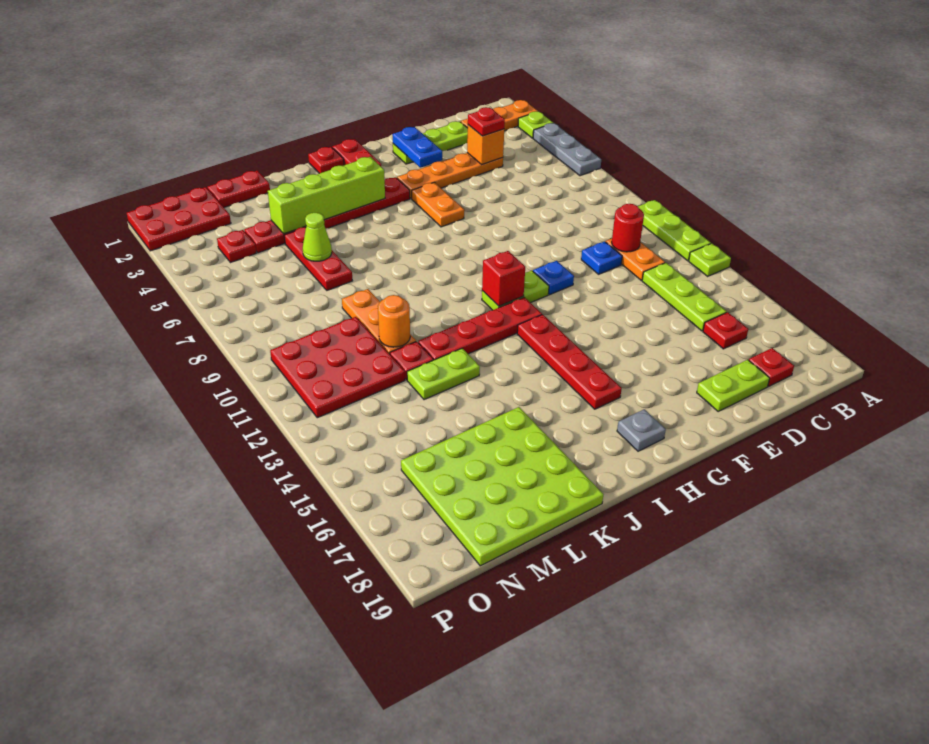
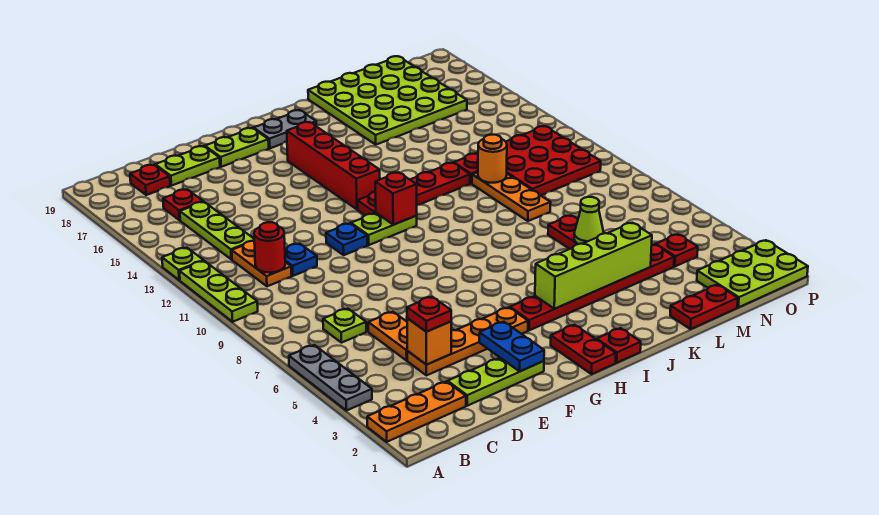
lime plate A3 level 1 -> lime plate C7 level 1
orange plate G5:G6 level 1 -> orange plate D5:D6 level 1
red plate H13:H16 level 1 -> red brick H13:H16 level 1
grey plate H18 level 1 -> grey plate H18:I18 level 1
lime plate K13:L13 level 1 -> lime plate F18:G18 level 1
red plate N1:P2 level 1 -> lime plate N1:P2 level 1

